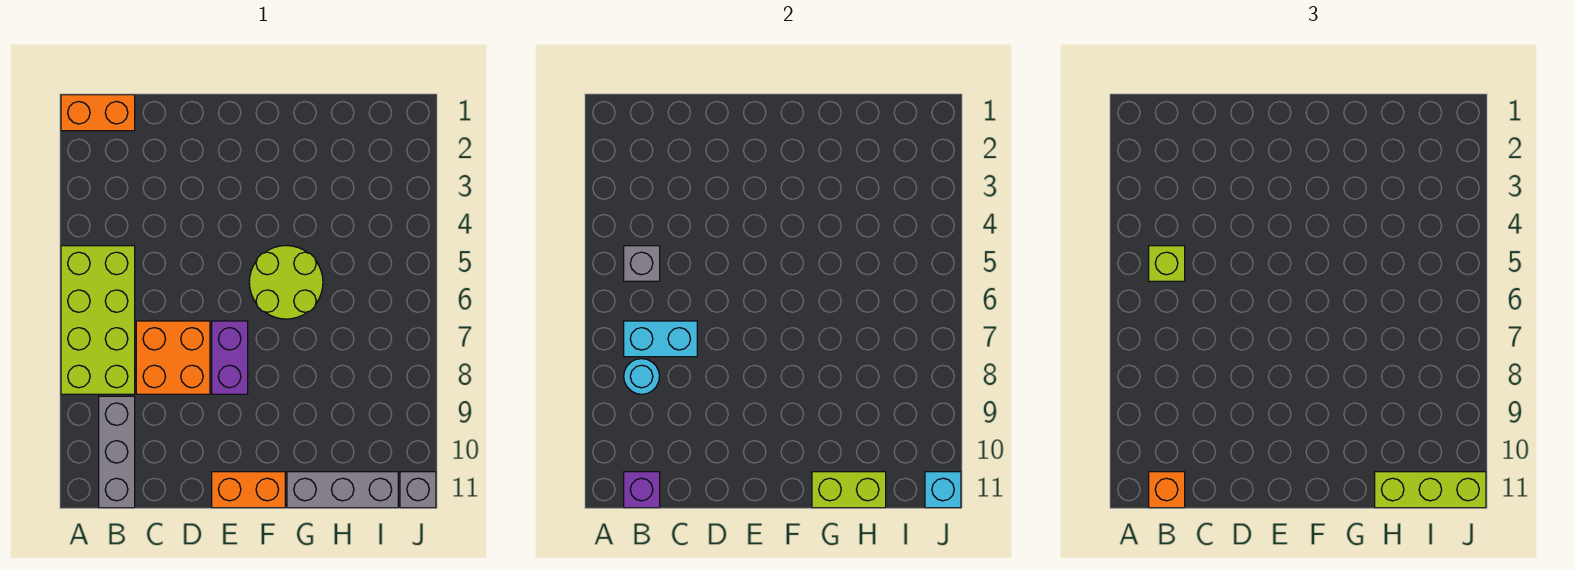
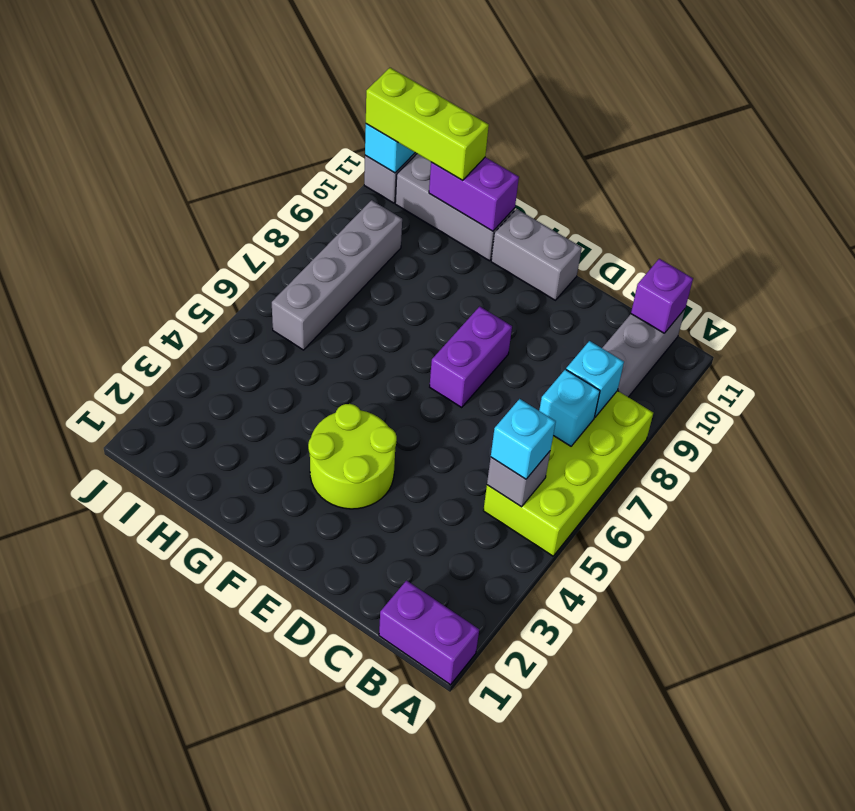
orange brick A1:B1 level 1 -> purple brick A1:B1 level 1
lime brick B5 level 3 -> cyan brick B5 level 3
cyan brick B7:C7 level 2 -> cyan brick B7 level 2
cyan round brick B8 level 2 -> cyan brick B8 level 2
orange brick B11 level 3 -> none
orange brick C7:D8 level 1 -> none
orange brick E11:F11 level 1 -> grey brick E11:F11 level 1
lime round brick F5:G6 level 1 -> lime round brick E3:F4 level 1
lime brick G11:H11 level 2 -> purple brick G11:H11 level 2
none -> grey brick I6:I9 level 1

